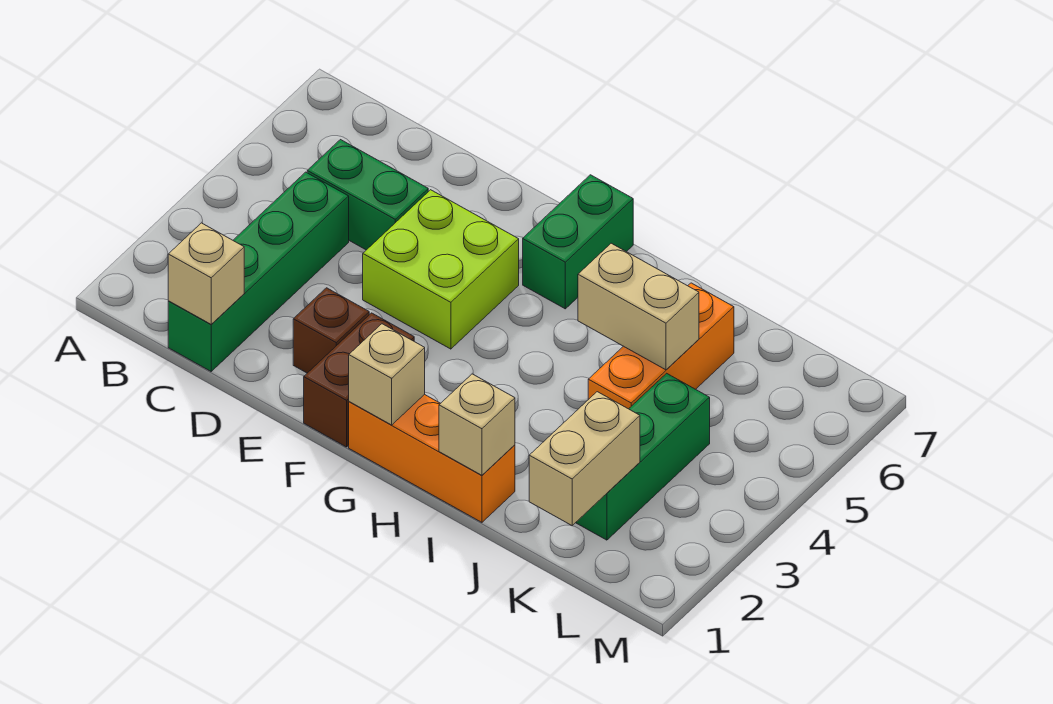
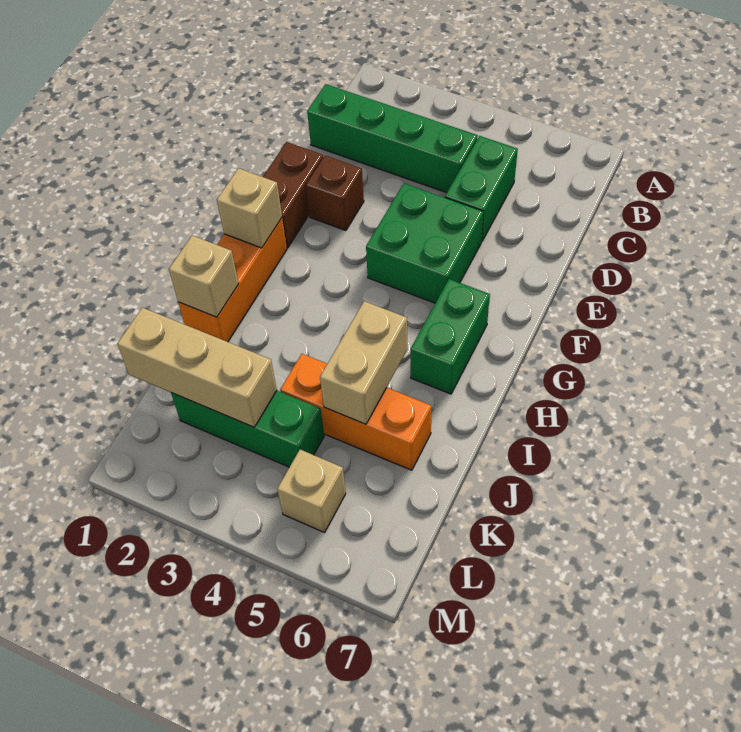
tan brick C1 level 2 -> tan brick L5 level 1
lime brick E4:F5 level 1 -> green brick E4:F5 level 1
brown brick F1:F2 level 1 -> brown brick E1:F1 level 1
green brick G6:G7 level 1 -> green brick G6:H6 level 1
tan brick K1:K2 level 2 -> tan brick K1:K3 level 2

